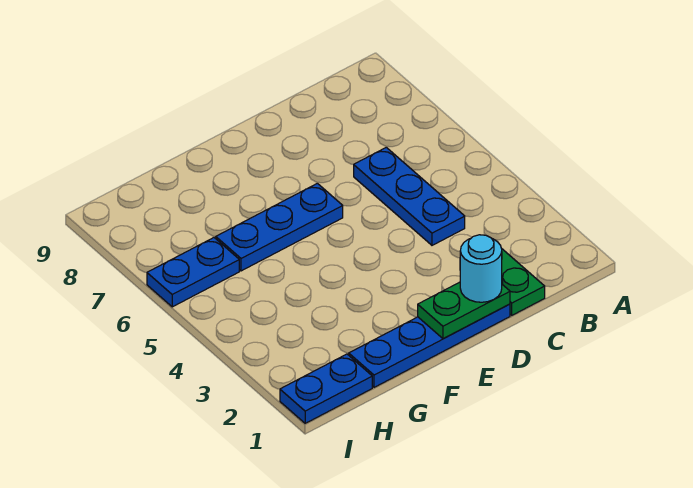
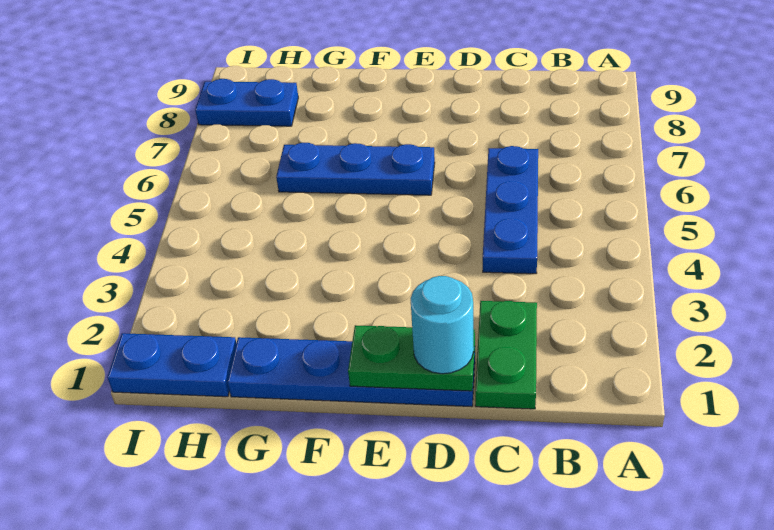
blue plate H6:I6 level 1 -> blue plate H8:I8 level 1

